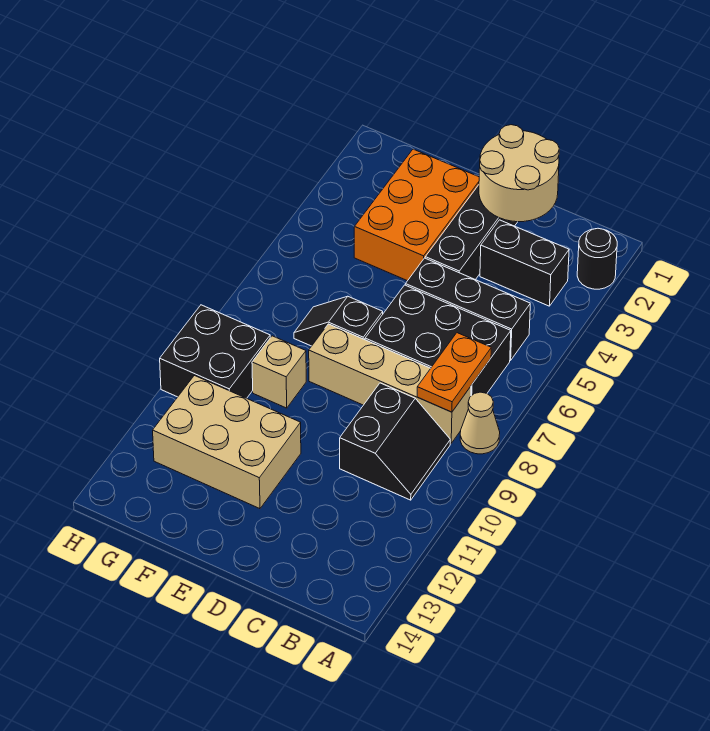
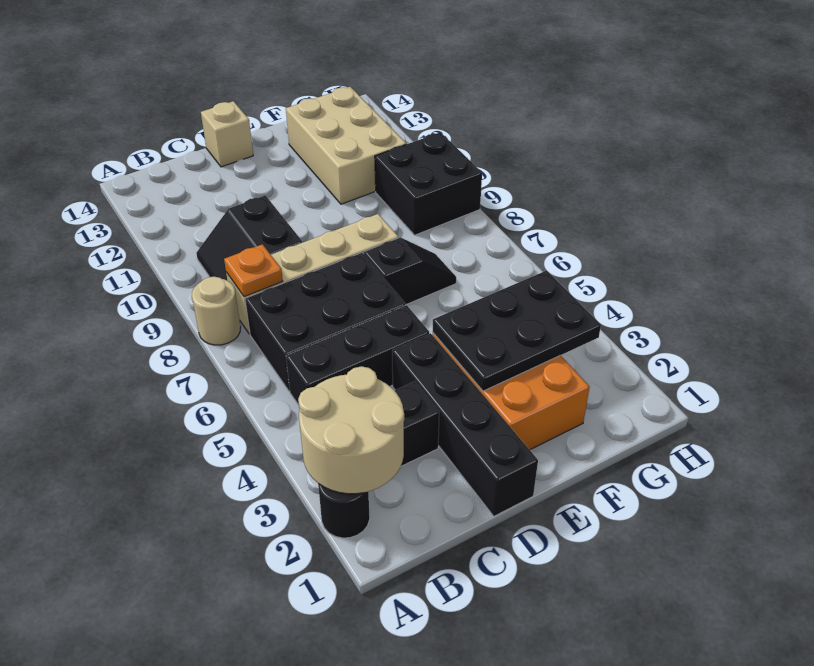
tan cone A8 level 1 -> tan round brick A8 level 1
orange plate B7:B8 level 2 -> orange plate B8 level 2
tan round brick C1:D2 level 2 -> tan round brick A2:B3 level 2
none -> black plate E3:G4 level 2
tan brick E11:G12 level 1 -> tan brick F11:G13 level 1
tan brick F9 level 1 -> tan brick D14 level 1

